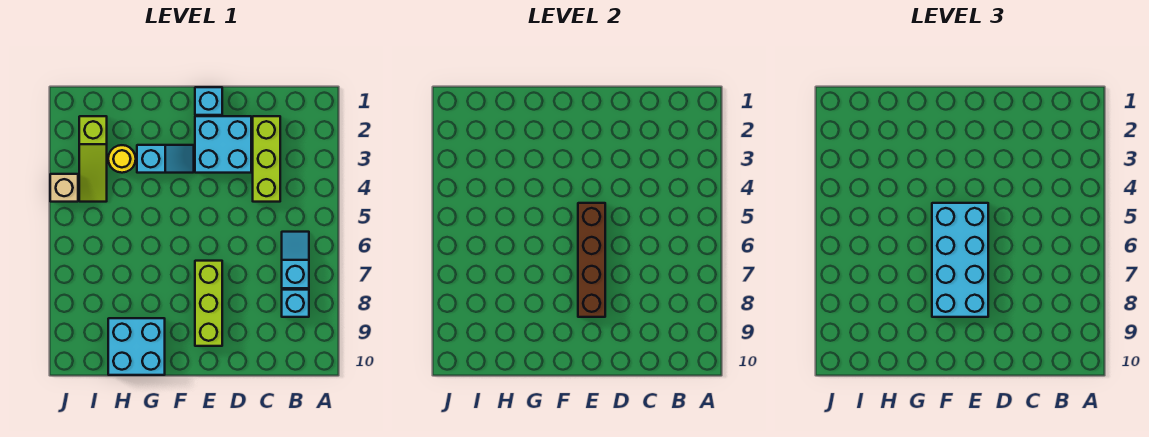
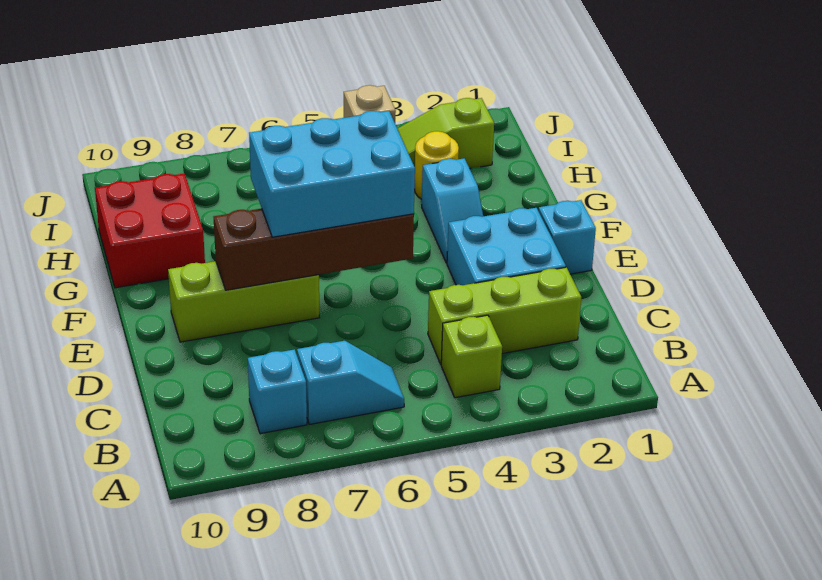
none -> lime brick B4 level 1
cyan brick E5:F8 level 3 -> cyan brick E5:F7 level 3
cyan brick G9:H10 level 1 -> red brick G9:H10 level 1

